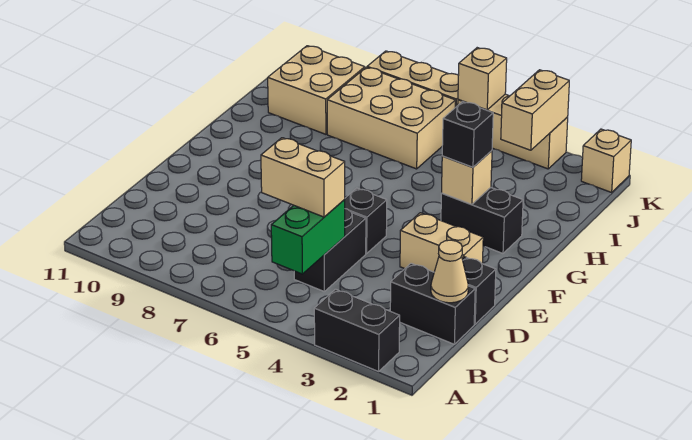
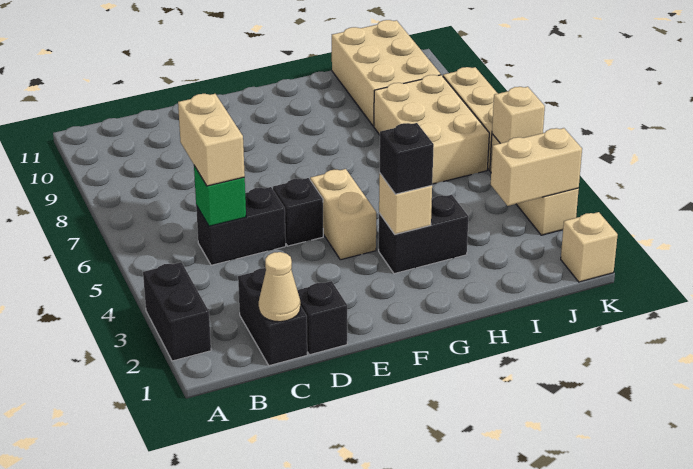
green brick B5:C5 level 2 -> green brick C5 level 2
tan brick E2:E3 level 1 -> tan brick F4:F5 level 1
black brick G2:G3 level 1 -> black brick G3:H3 level 1
tan brick I9:J10 level 1 -> tan brick I9:J11 level 1

